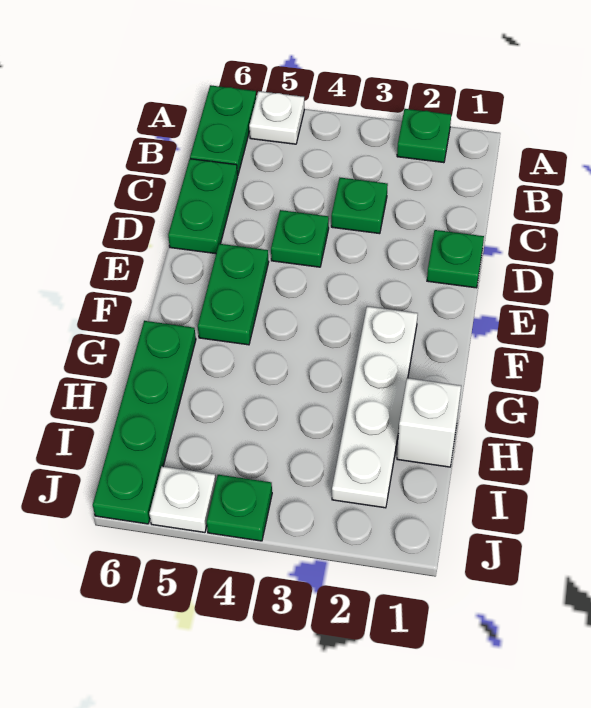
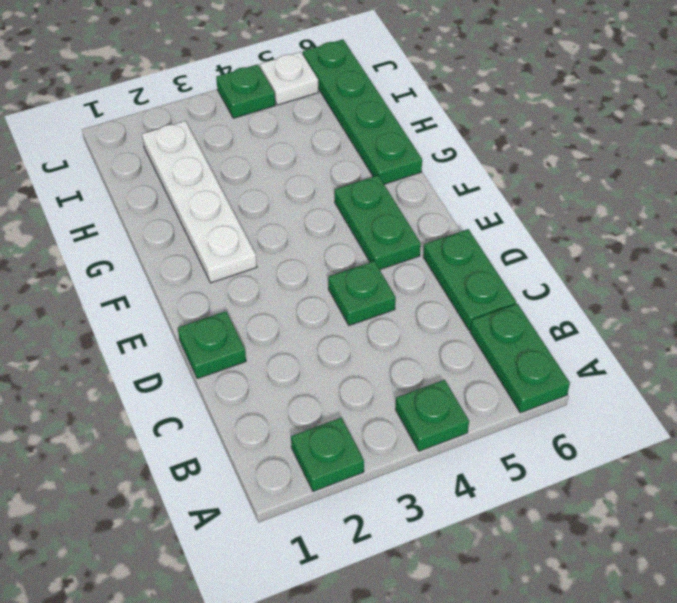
white plate A5 level 1 -> none
green plate C3 level 1 -> green plate A4 level 1
white brick H1 level 1 -> none

